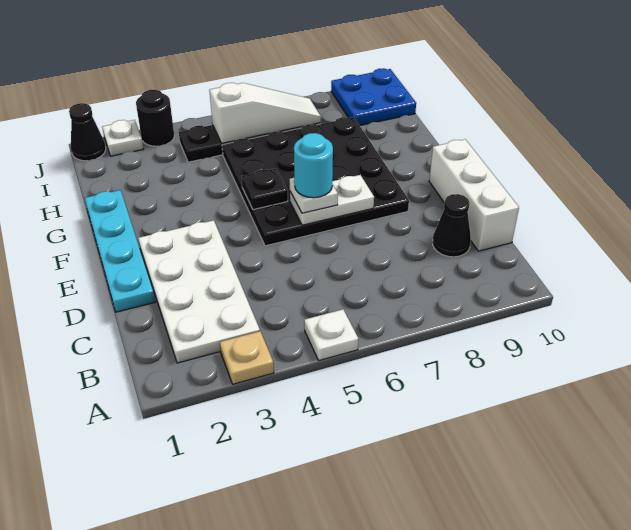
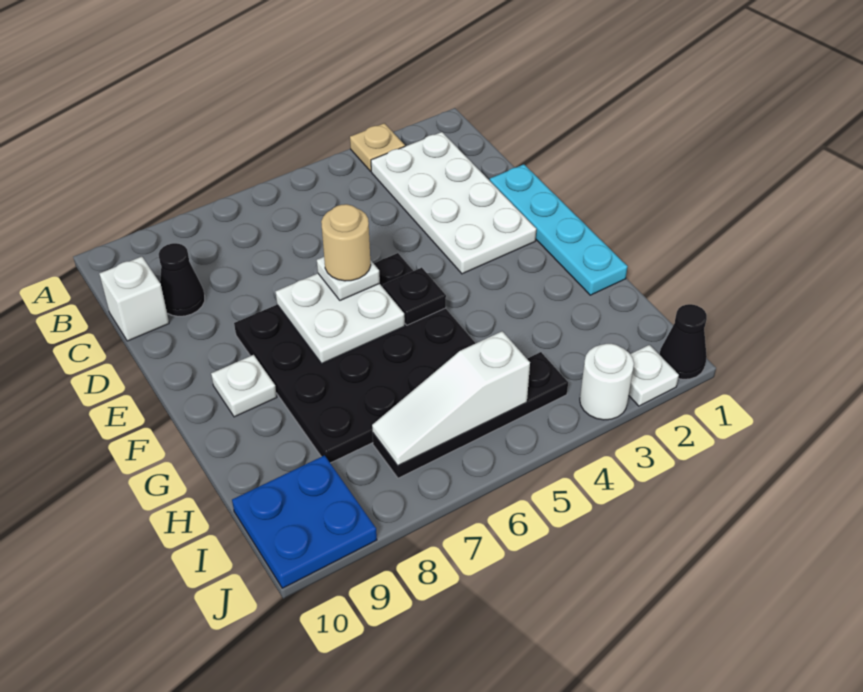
white plate A5 level 1 -> white plate F9 level 1
white brick C10:E10 level 1 -> white brick C10 level 1
white plate E6:E7 level 2 -> white plate E6:F7 level 2
cyan round brick E6 level 4 -> tan round brick E6 level 4
black round brick J3 level 1 -> white round brick J3 level 1

